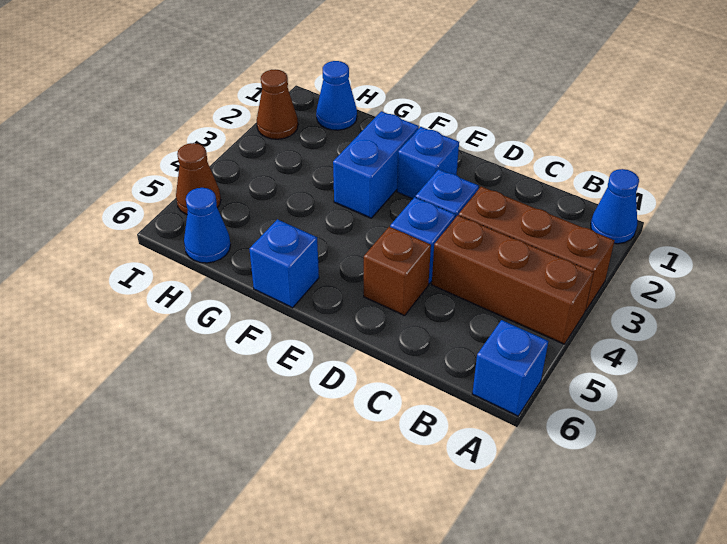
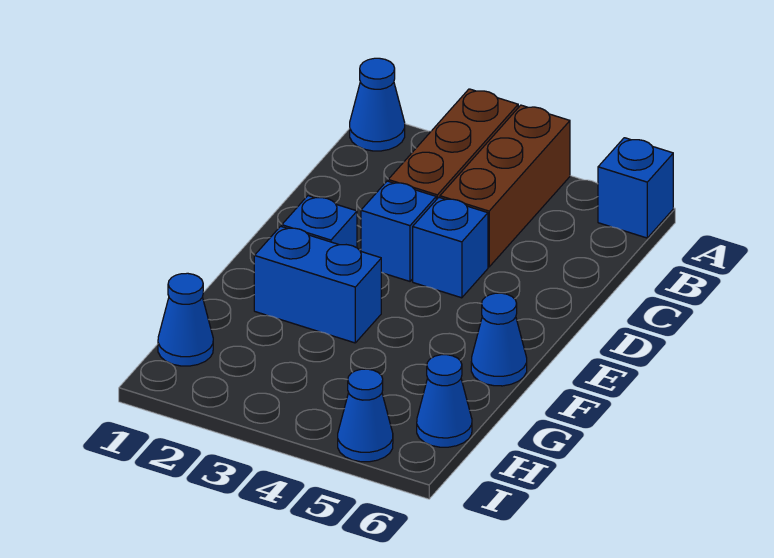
brown brick D5 level 1 -> none
blue brick F6 level 1 -> blue cone F6 level 1
brown cone I2 level 1 -> none
brown cone I5 level 1 -> blue cone I5 level 1

